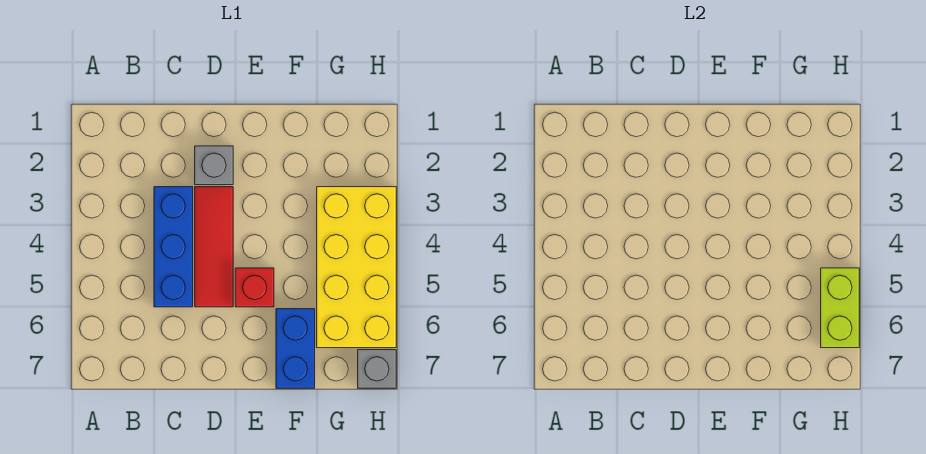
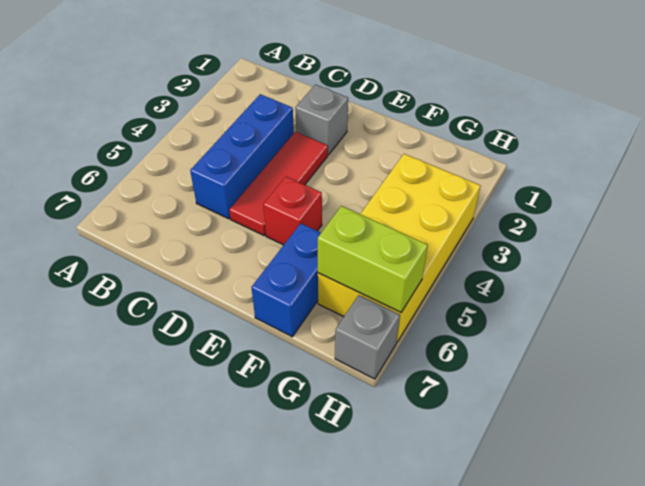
lime brick H5:H6 level 2 -> lime brick G6:H6 level 2

